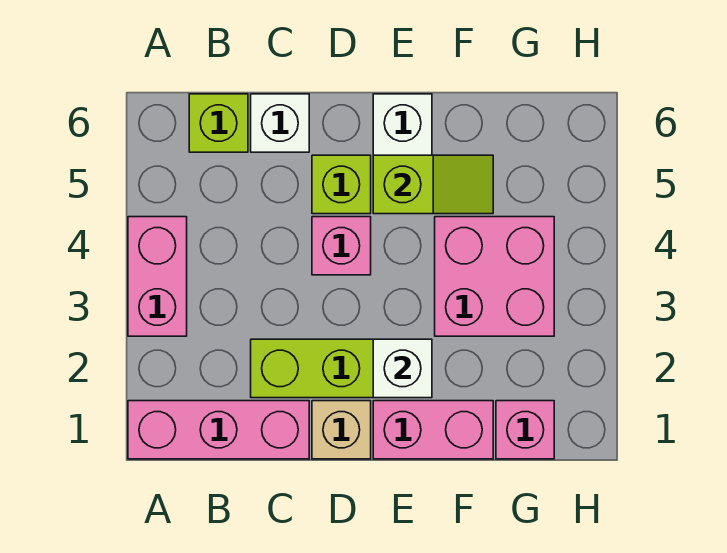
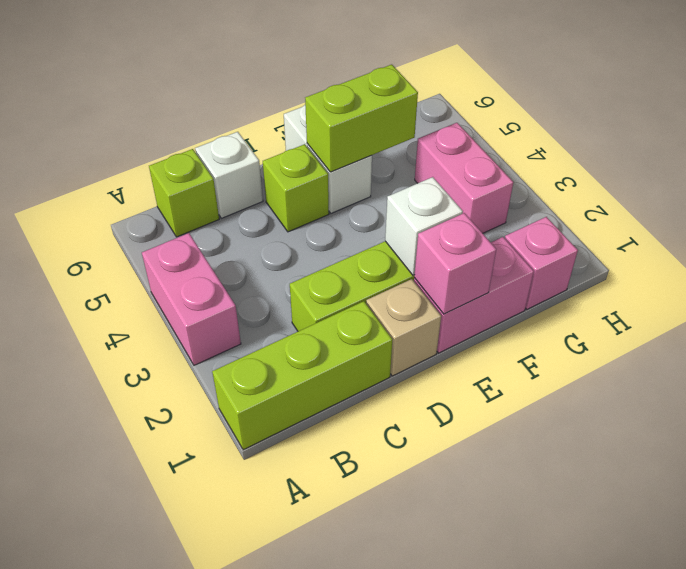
pink brick A1:C1 level 1 -> lime brick A1:C1 level 1
pink brick D4 level 1 -> pink brick E1 level 2
lime slope E5:F5 level 2 top E -> lime brick E5:F5 level 2
pink brick F3:G4 level 1 -> pink brick G3:G4 level 1

